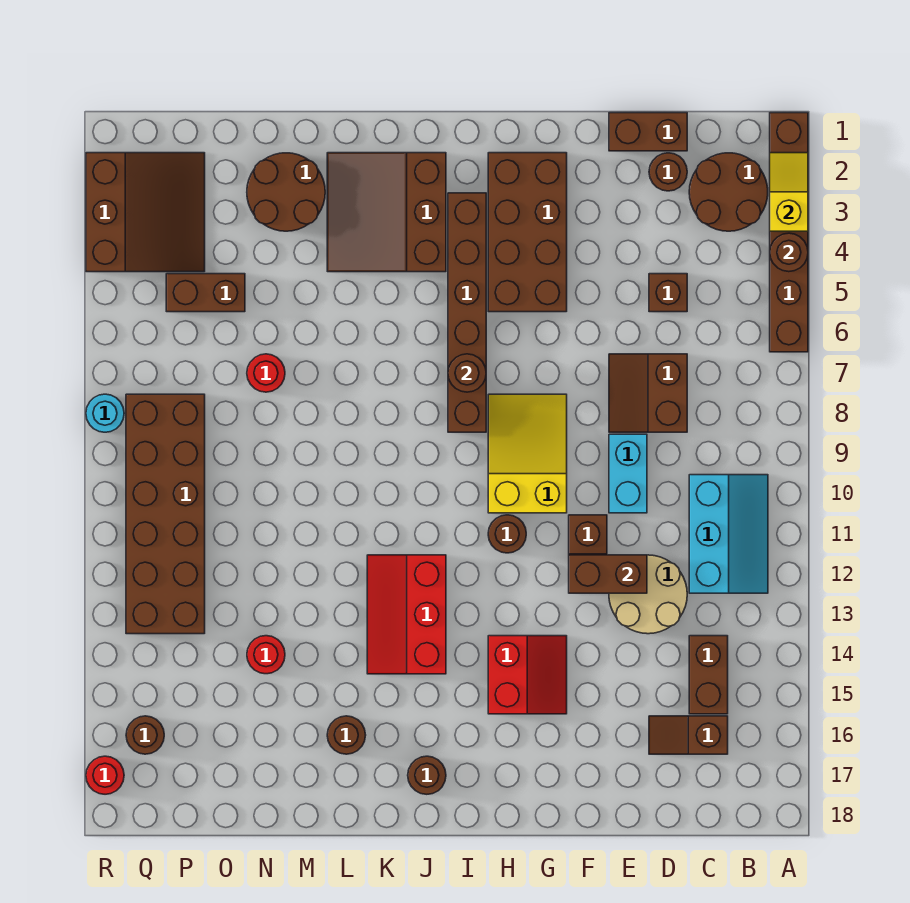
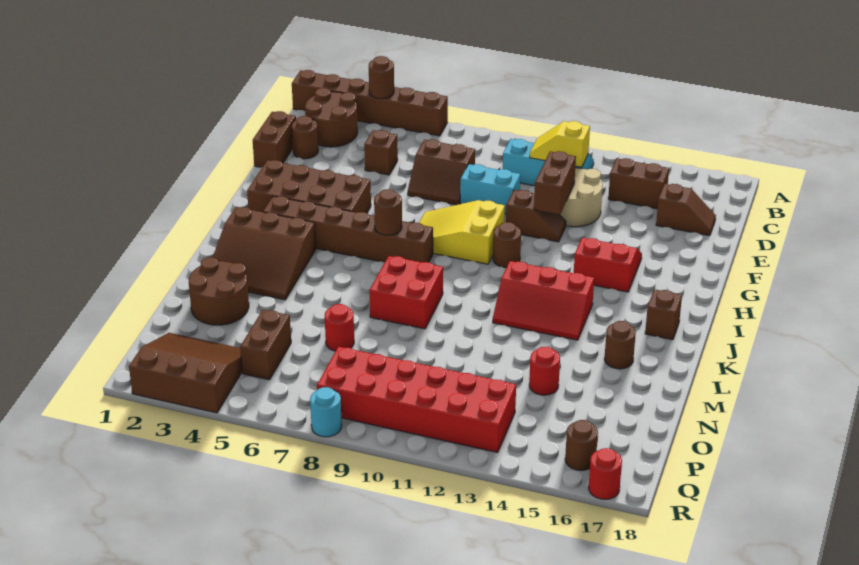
yellow slope A2:A3 level 2 top 3 -> yellow slope C11:C12 level 2 top 12
brown slope C16:D16 level 1 top C -> brown slope D16:D17 level 1 top 16
brown round brick J17 level 1 -> brown brick J17 level 1
none -> red brick K8:L9 level 1
brown brick P8:Q13 level 1 -> red brick P8:Q13 level 1

